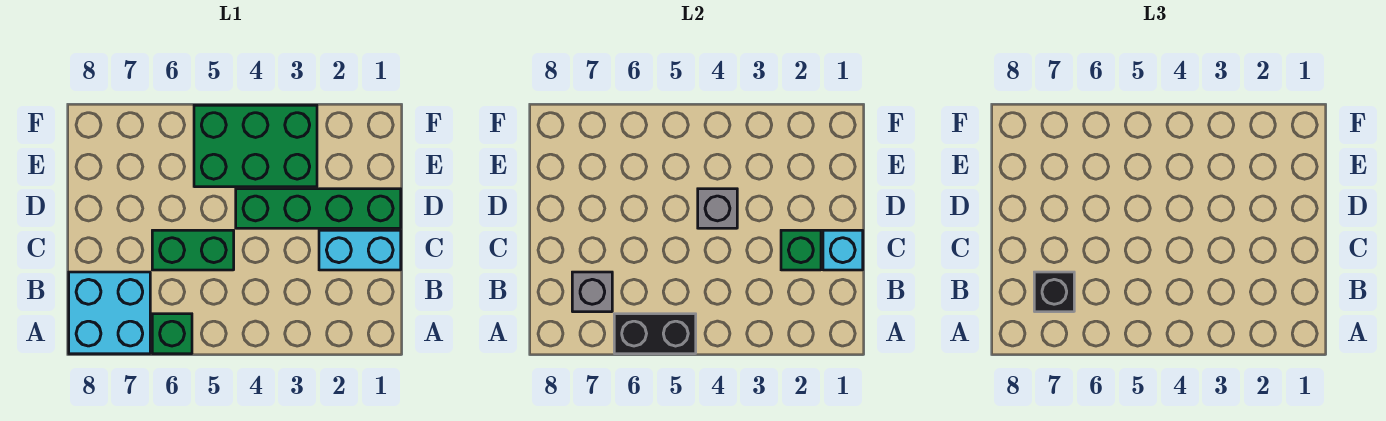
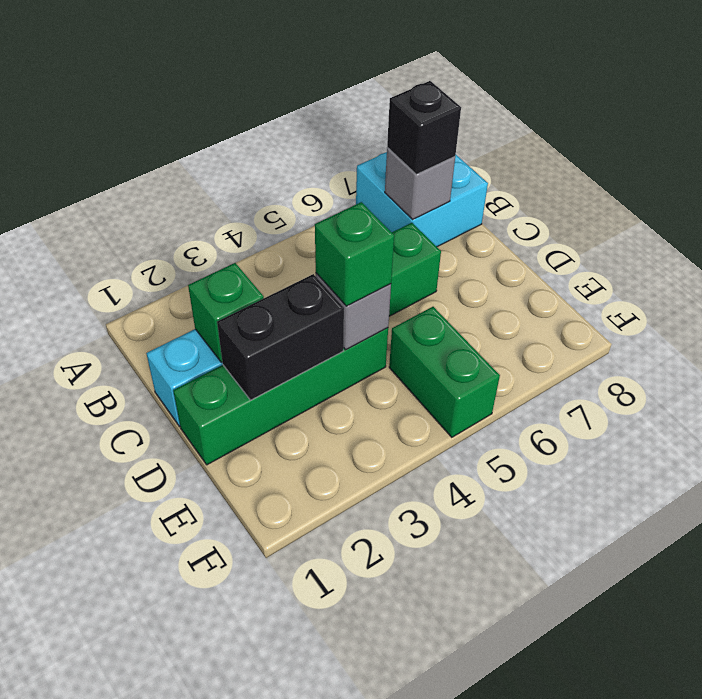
black brick A5:A6 level 2 -> black brick D2:D3 level 2
green brick A6 level 1 -> green brick D4 level 3
cyan brick C1 level 2 -> none
green brick E3:F5 level 1 -> green brick E5:F5 level 1

